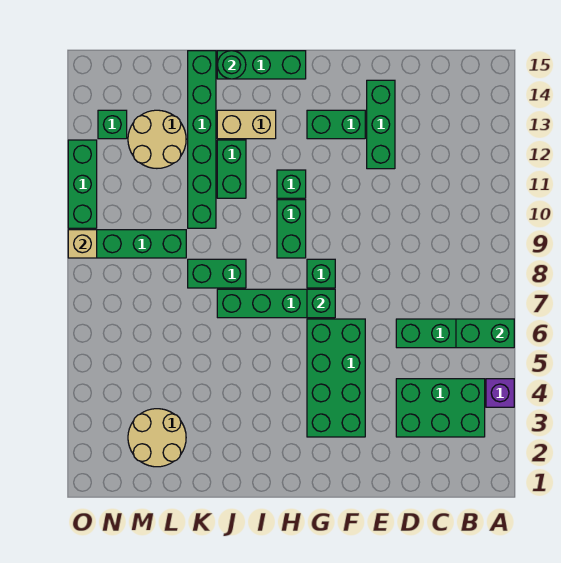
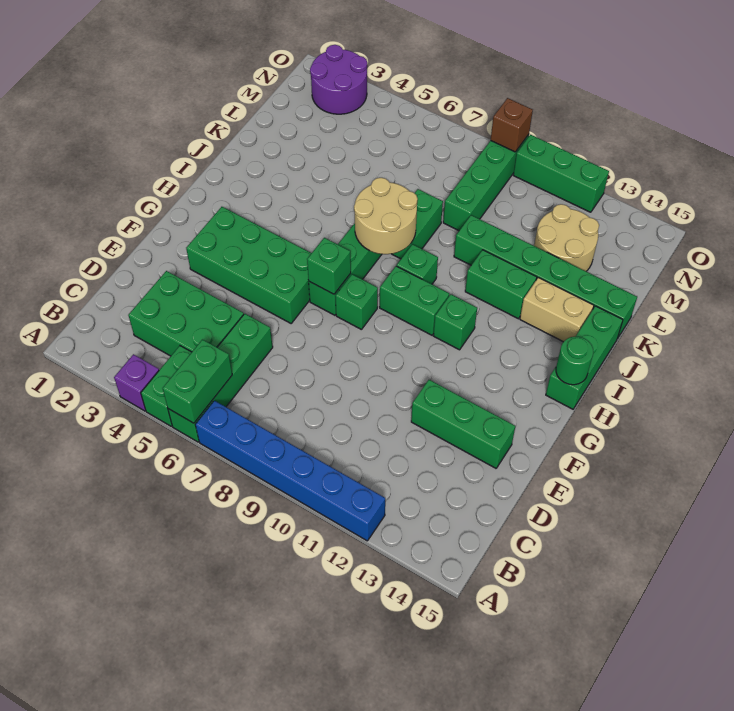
none -> blue brick A7:A12 level 1
green brick B3:D4 level 1 -> green brick C3:D5 level 1
green brick F13:G13 level 1 -> green brick A5:B5 level 1
tan brick I13:J13 level 1 -> tan brick J13:J14 level 1
green round brick J15 level 2 -> green round brick H15 level 2
tan round brick L2:M3 level 1 -> tan round brick I7:J8 level 2
none -> purple round brick N2:O3 level 1
green brick N13 level 1 -> green brick I9 level 1
tan brick O9 level 2 -> brown brick O9 level 2

